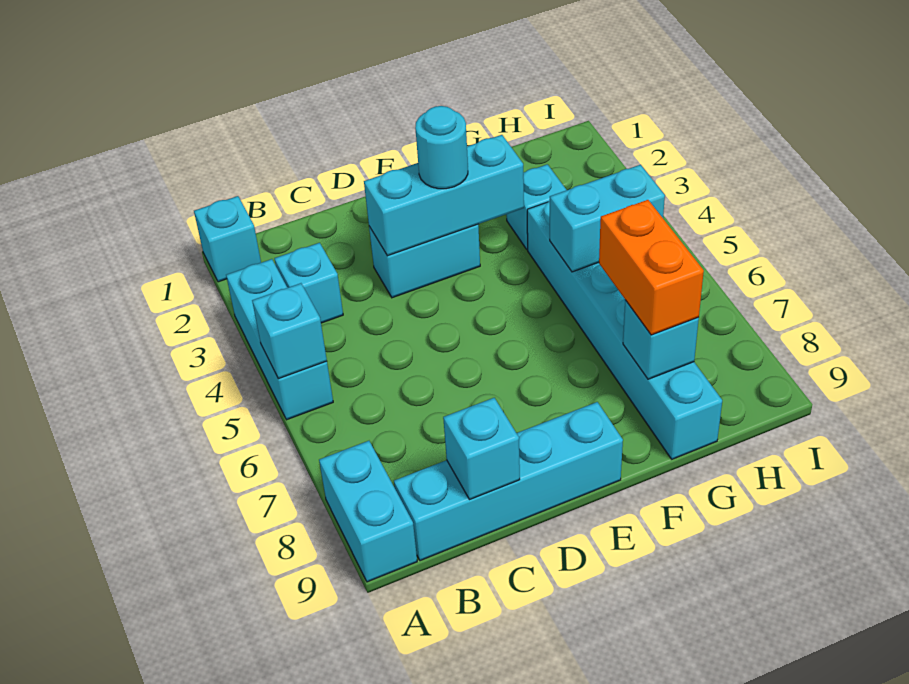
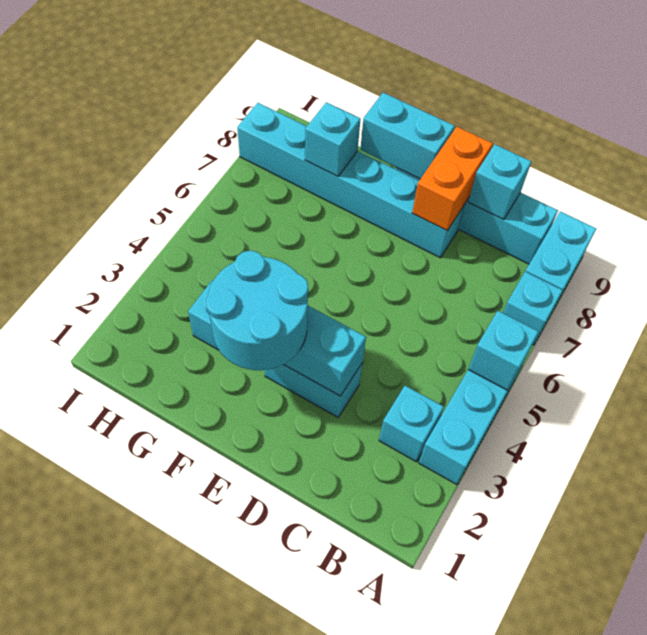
cyan brick A1 level 1 -> cyan brick A7 level 1
cyan round brick E3 level 3 -> cyan round brick E2:F3 level 3
cyan brick G4:G9 level 1 -> cyan brick D8:I8 level 1
cyan brick G5:H5 level 2 -> cyan brick E9:F9 level 2
orange brick G7:G8 level 3 -> orange brick D8:D9 level 2

